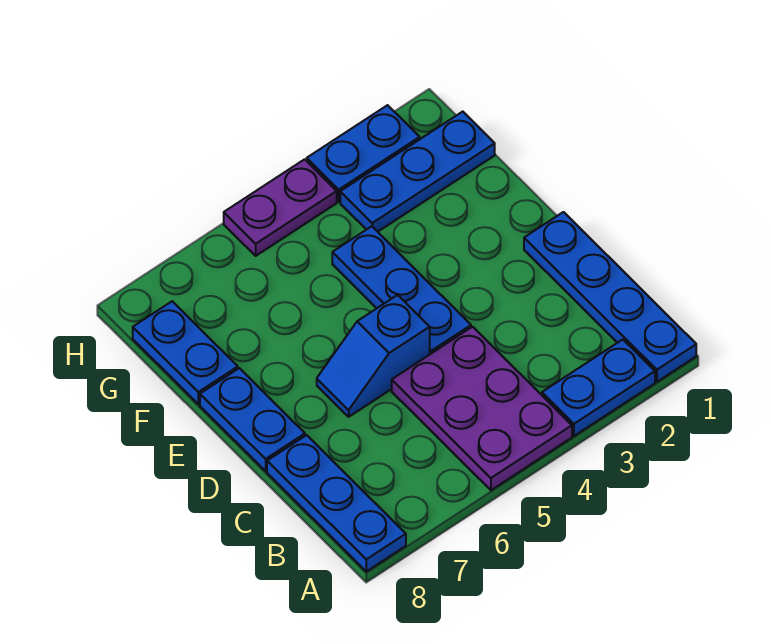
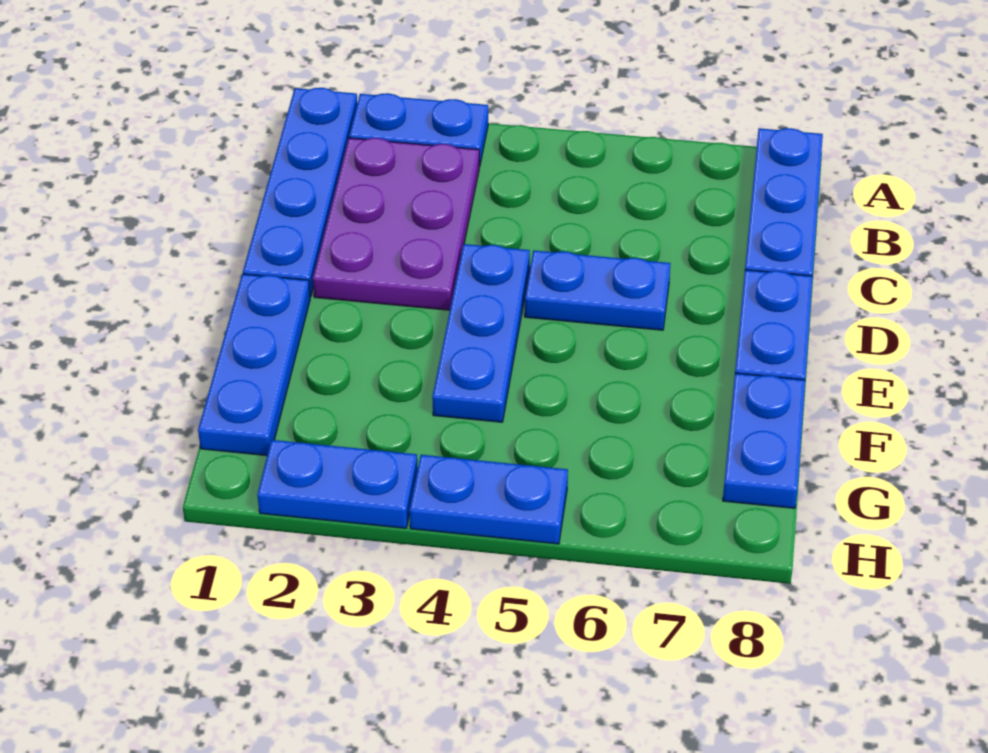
purple plate A4:C5 level 1 -> purple plate B2:D3 level 1
blue slope D5:D6 level 1 top 5 -> blue plate D5:D6 level 1
blue plate G1:G3 level 1 -> blue plate E1:G1 level 1
purple plate H4:H5 level 1 -> blue plate H4:H5 level 1

